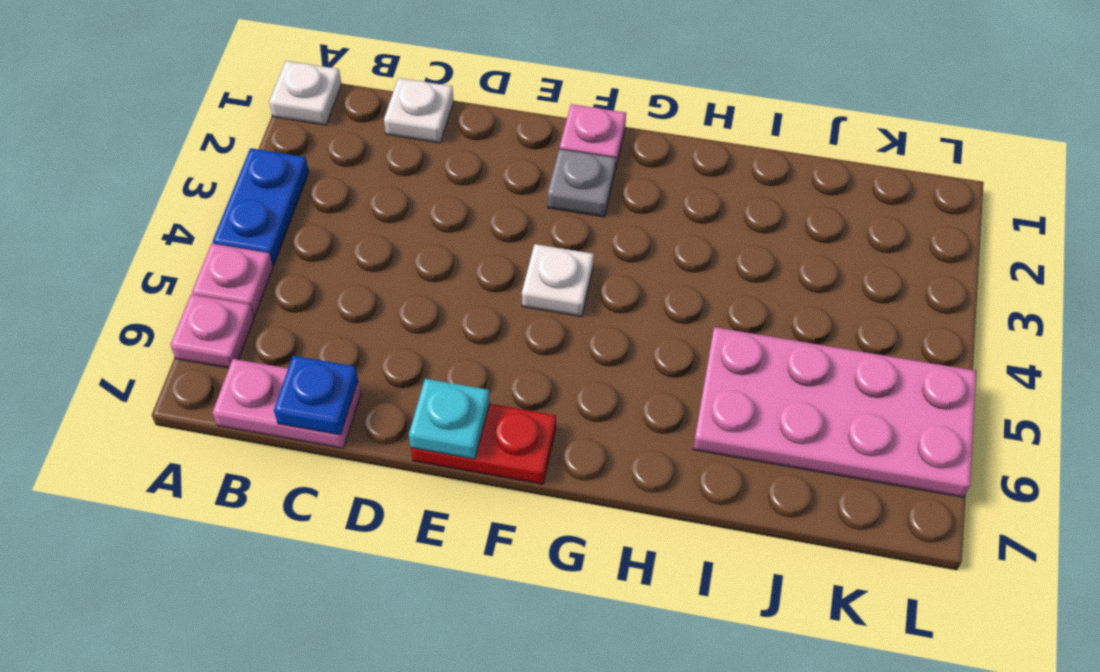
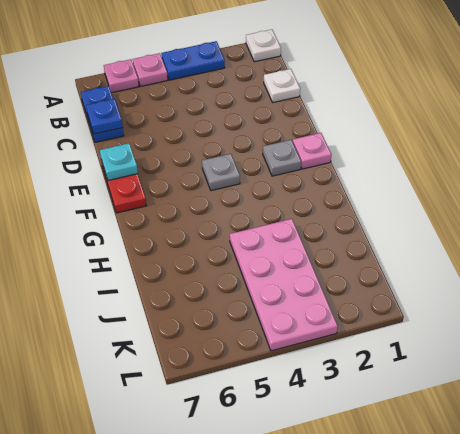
pink plate B7:C7 level 1 -> blue plate B7:C7 level 1
white plate F4 level 1 -> grey plate F4 level 1
pink plate I5:L6 level 1 -> pink plate I3:L4 level 1

